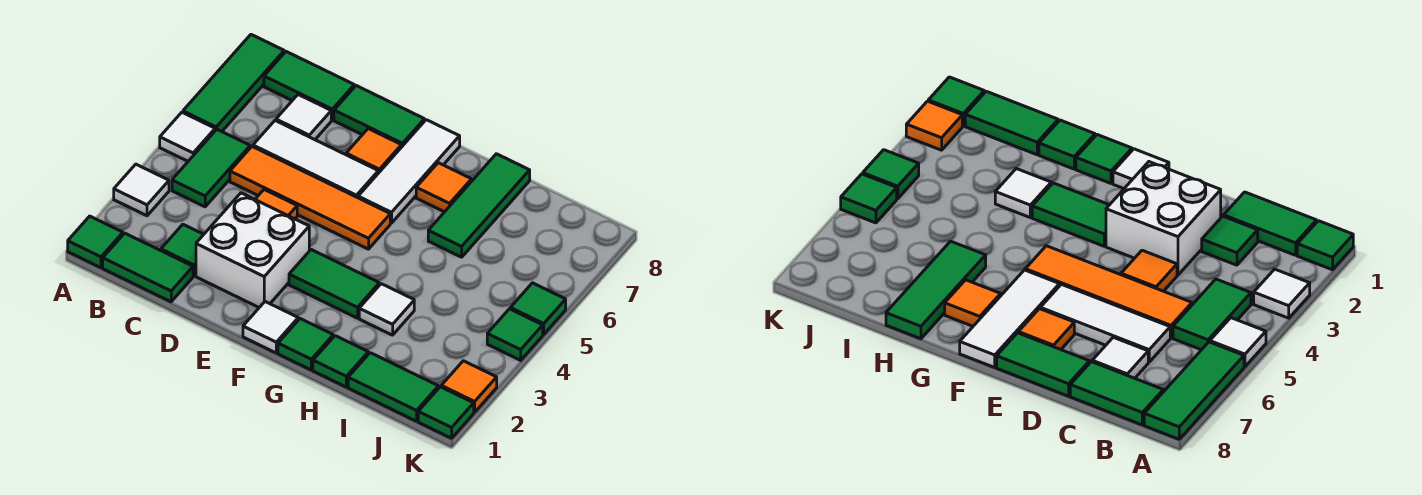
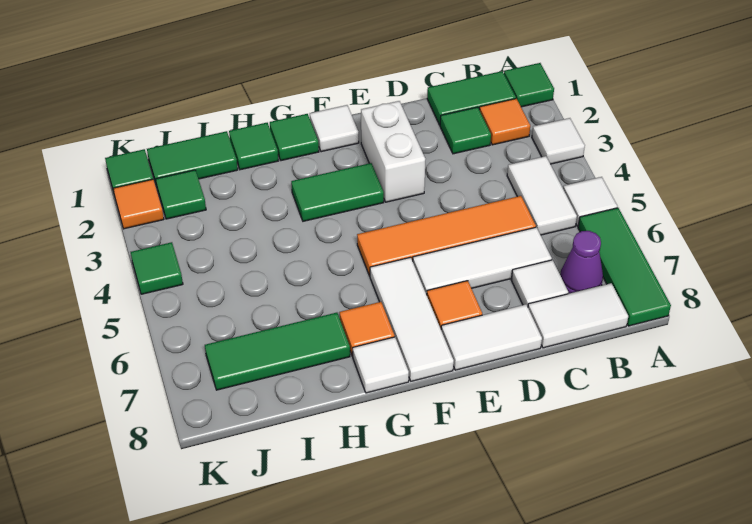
green tile B4:B5 level 1 -> white tile B4:B5 level 1
none -> purple cone B7 level 1
green tile B8:C8 level 1 -> white tile B8:C8 level 1
white brick D2:E3 level 1 -> white brick E2:E3 level 1
orange tile D4 level 1 -> orange tile B2 level 1
green tile D8:E8 level 1 -> white tile D8:E8 level 1
white tile H3 level 1 -> white tile G8 level 1
green tile H6:H8 level 1 -> green tile H7:J7 level 1
green tile K5 level 1 -> green tile J2 level 1

